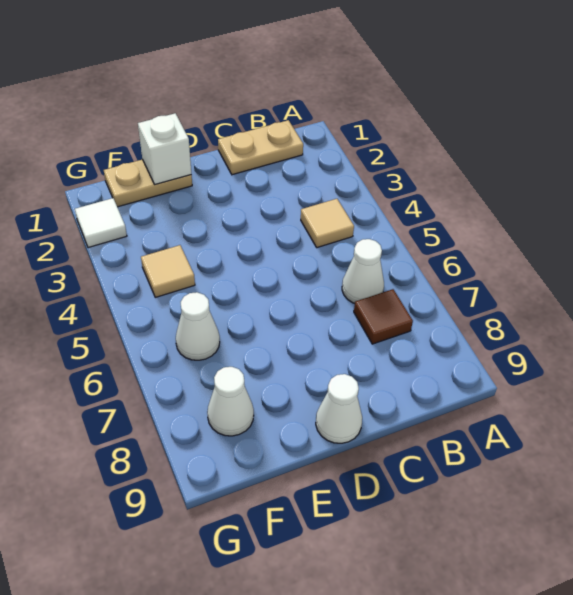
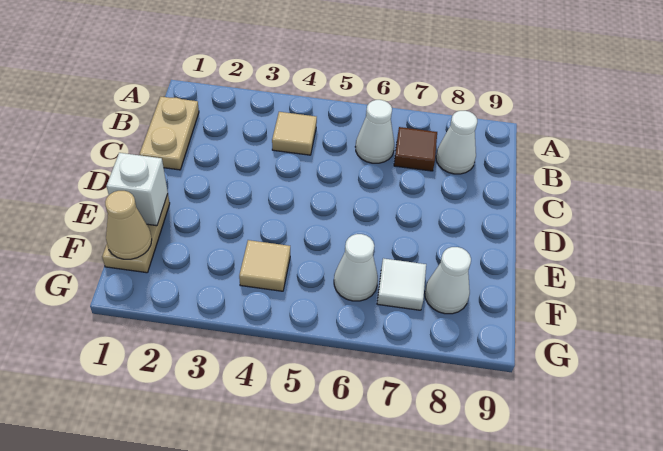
white cone D9 level 1 -> white cone B8 level 1
none -> tan cone F1 level 2
white tile G2 level 1 -> white tile F7 level 1

